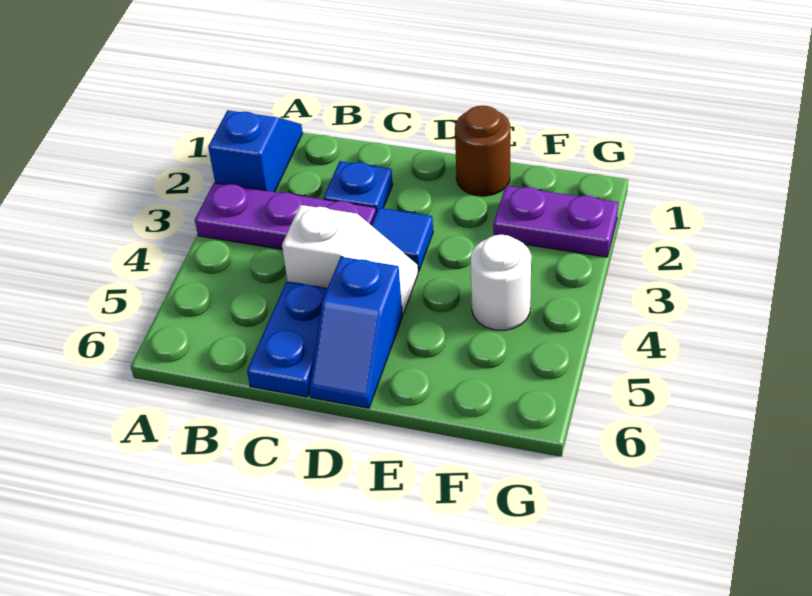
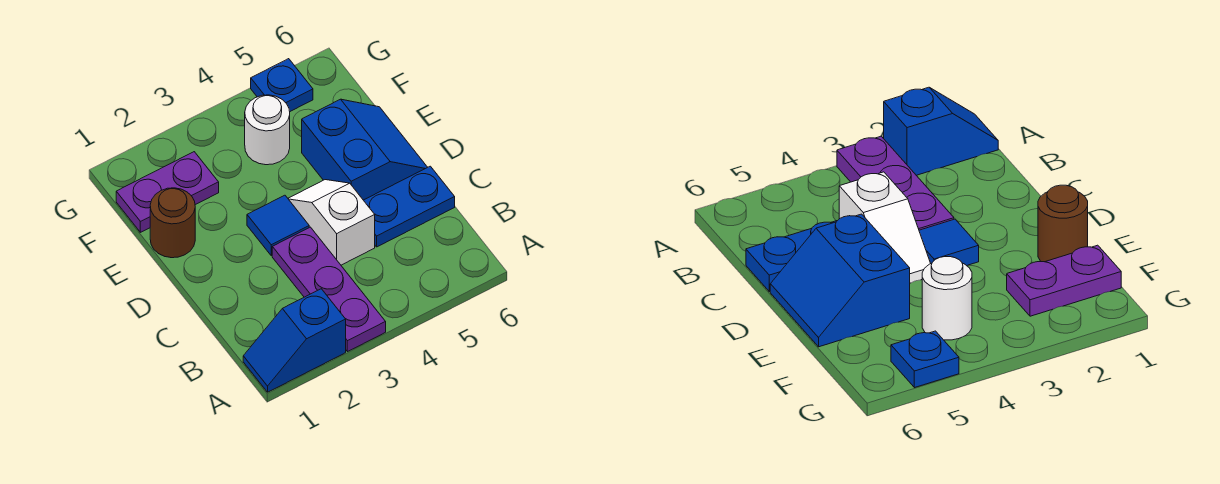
blue plate C2 level 1 -> blue plate G5 level 1
blue slope D5:D6 level 1 top 5 -> blue slope D5:E6 level 1 top 5
purple plate F2:G2 level 1 -> purple plate F1:F2 level 1

